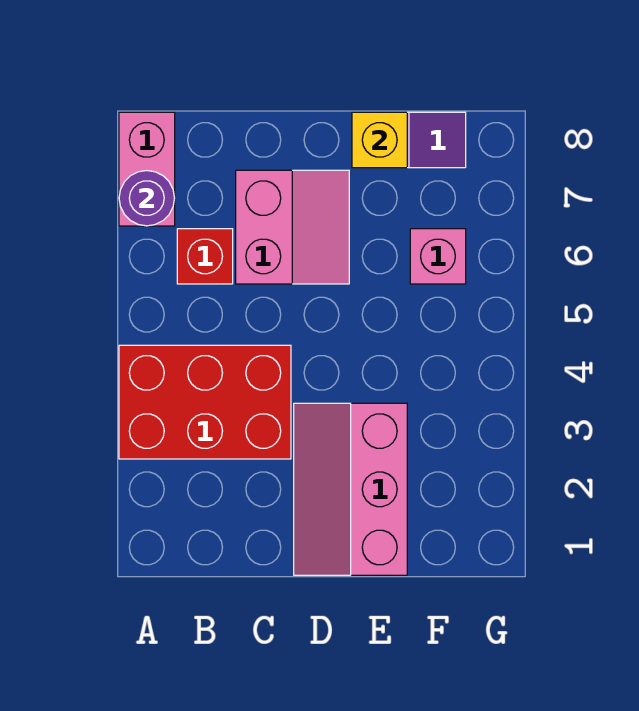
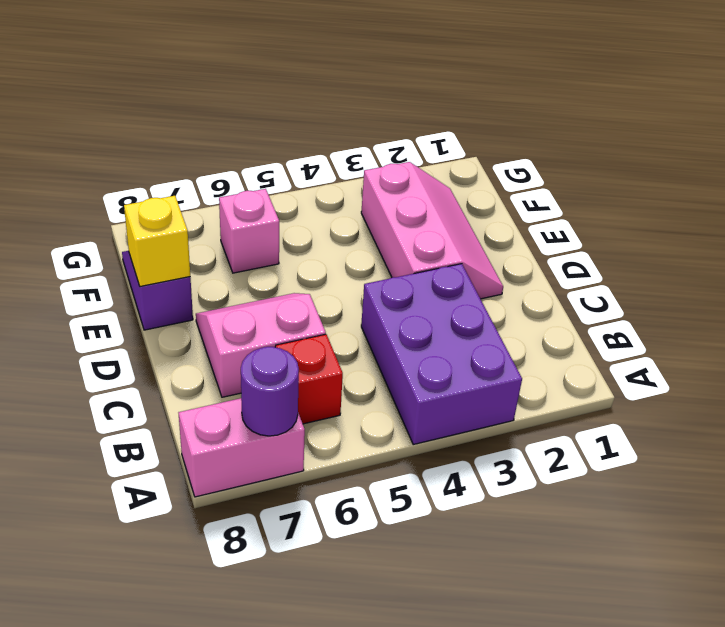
red brick A3:C4 level 1 -> purple brick A3:C4 level 1
pink slope D1:E3 level 1 top E -> pink slope D2:F3 level 1 top 3

